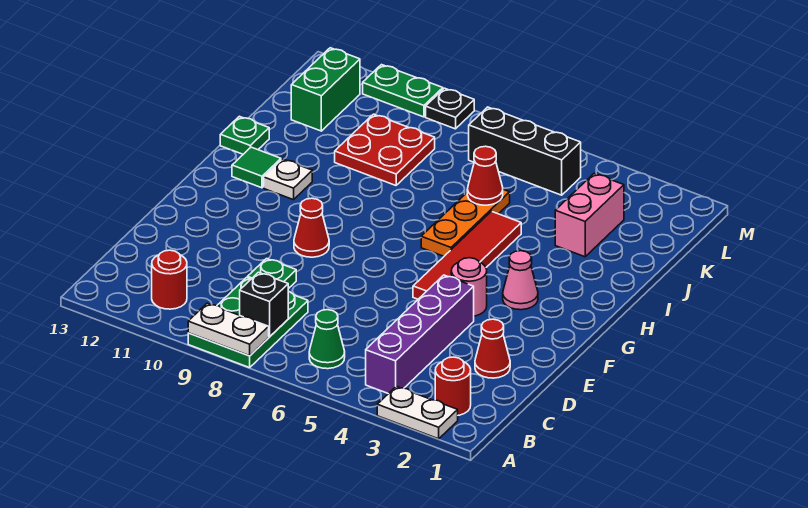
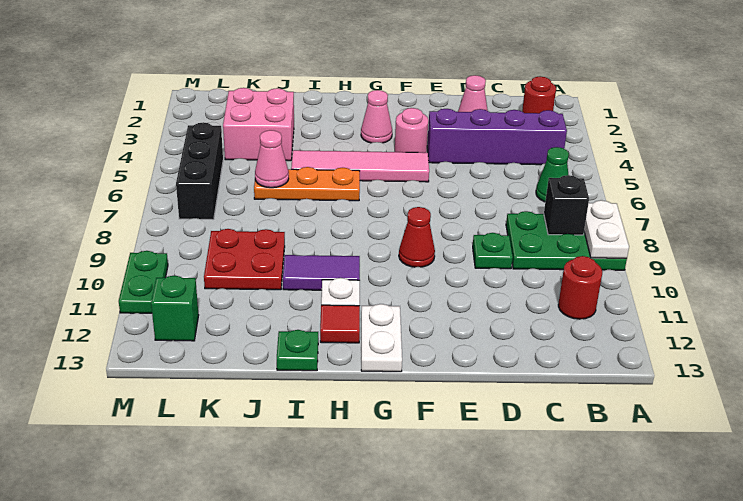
white plate A2:A3 level 1 -> white plate G12:G13 level 1
red cone D2 level 1 -> pink cone D2 level 1
red tile F5:I5 level 1 -> pink tile F5:I5 level 1
none -> purple tile H10:I10 level 1
green tile H12 level 1 -> red tile H12 level 1
pink brick J3:K3 level 1 -> pink brick J3:K4 level 1
red cone J6 level 2 -> pink cone J6 level 2
green brick K12:L12 level 1 -> green brick L12 level 1
black plate M9 level 1 -> none

